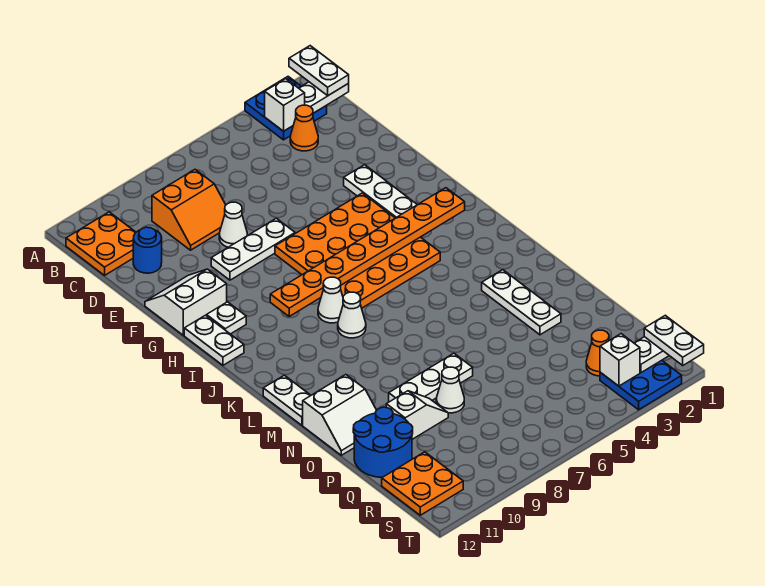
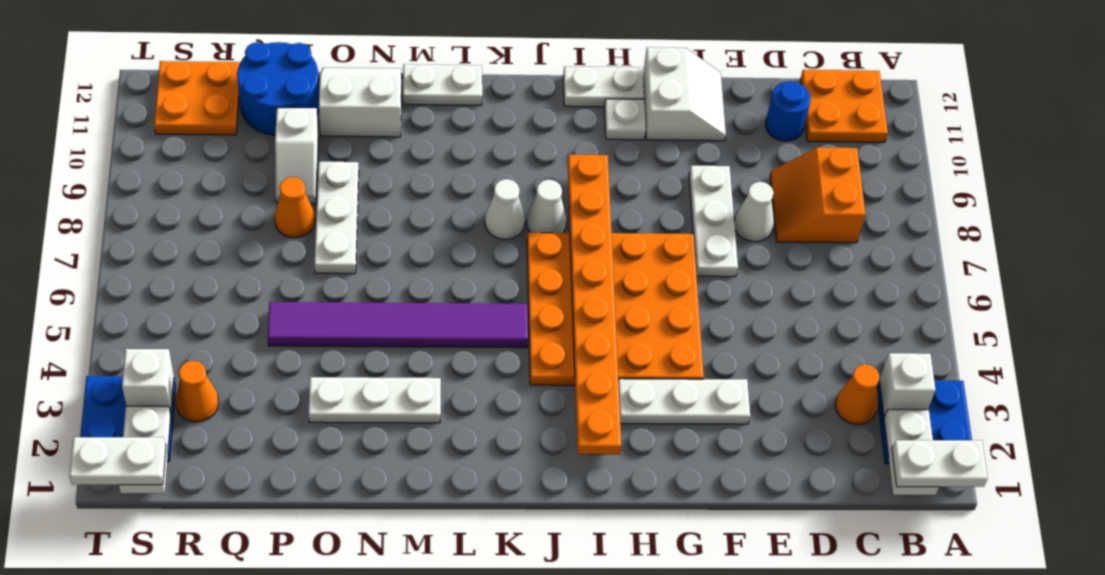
none -> purple tile K5:P5 level 1
white slope N11:O12 level 1 top N -> white slope N11:O12 level 1 top 11
white cone P8 level 1 -> orange cone P8 level 1

